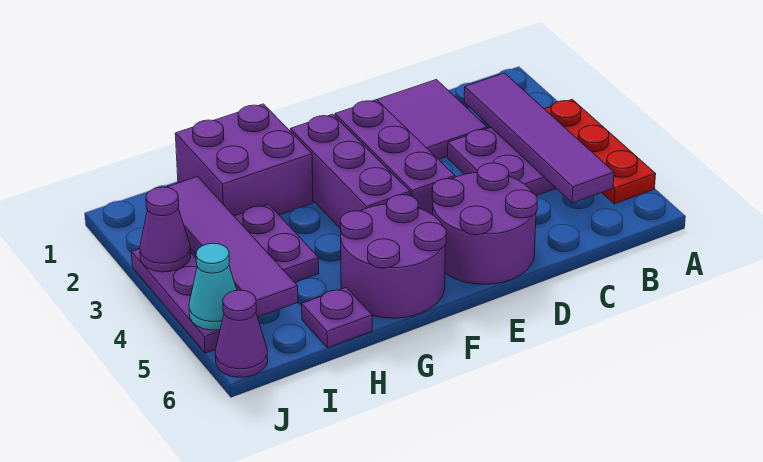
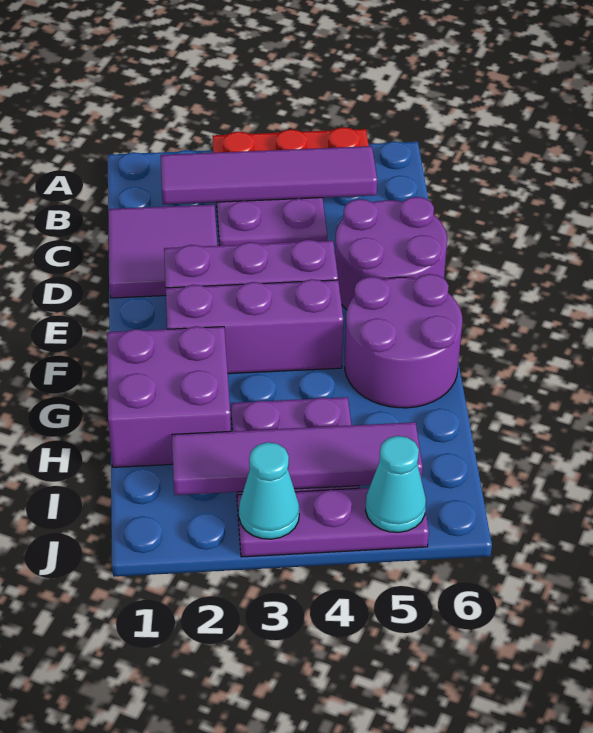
purple plate H6 level 1 -> none
purple cone J3 level 2 -> cyan cone J3 level 2
purple cone J6 level 1 -> none

